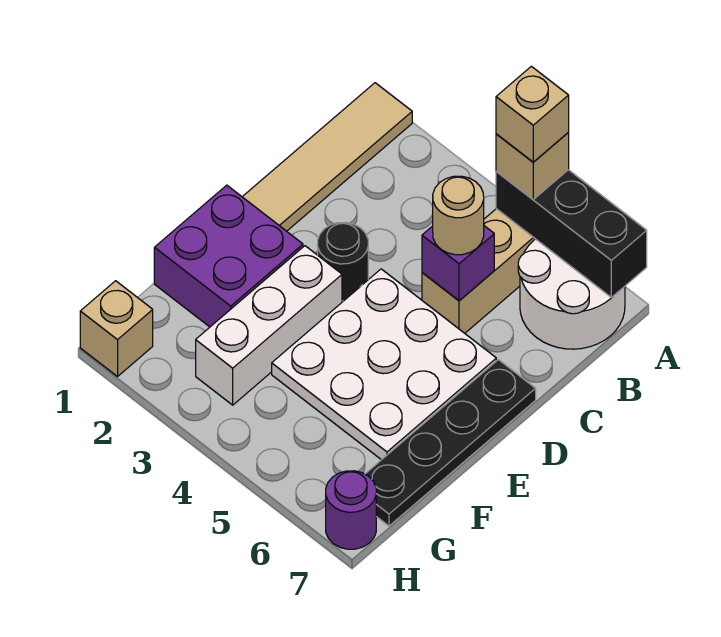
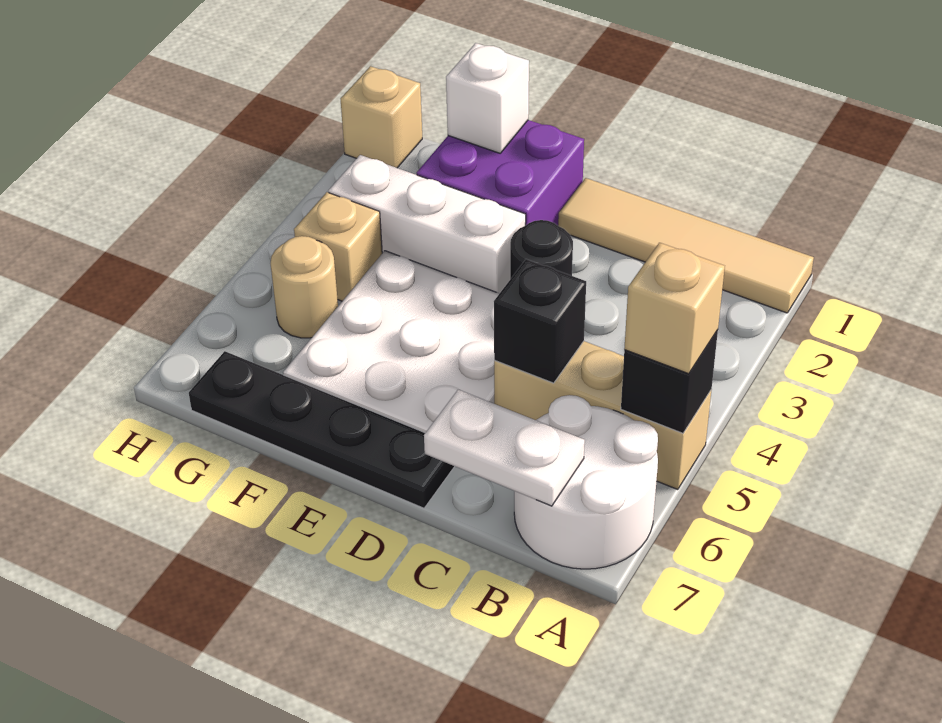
black brick A5:A7 level 2 -> black brick A5 level 2
tan brick A5 level 4 -> tan brick G4 level 1
none -> white plate B7:C7 level 2
purple brick C5 level 2 -> black brick C5 level 2
tan round brick C5 level 3 -> tan round brick G5 level 1
none -> white brick F1 level 2
purple round brick H7 level 1 -> none

